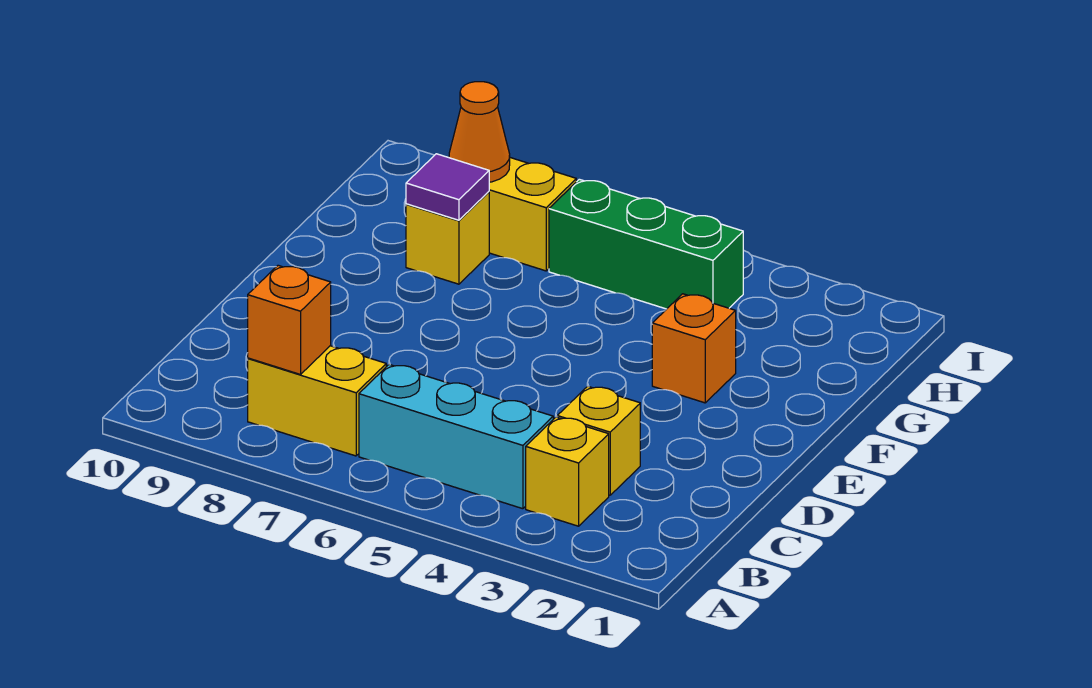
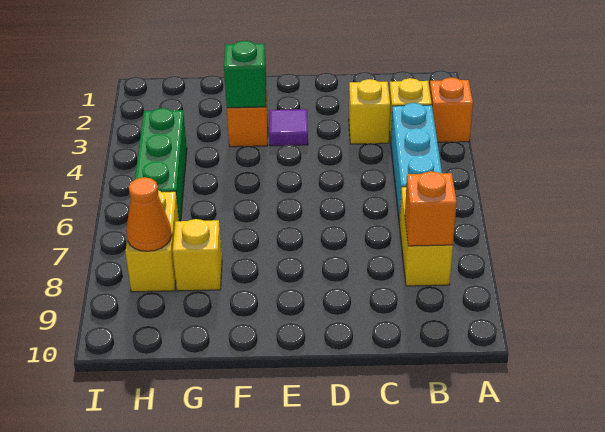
none -> orange brick A3 level 1
none -> green brick F3 level 2
purple tile G8 level 2 -> purple tile E3 level 1

